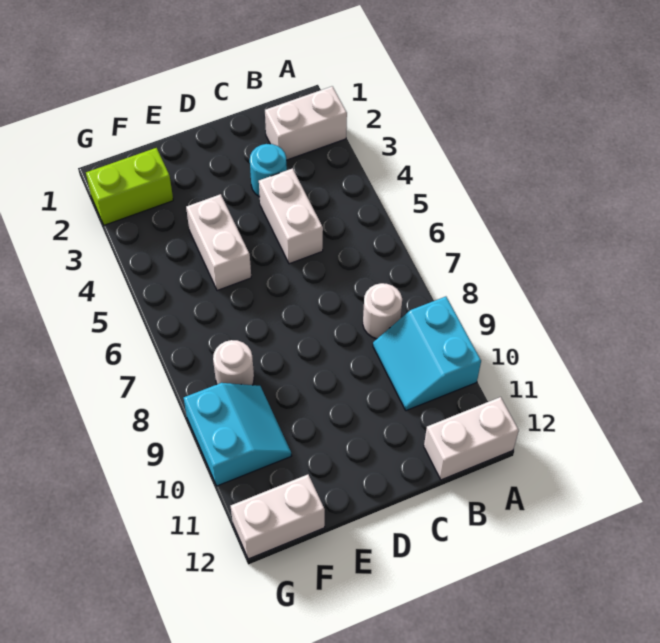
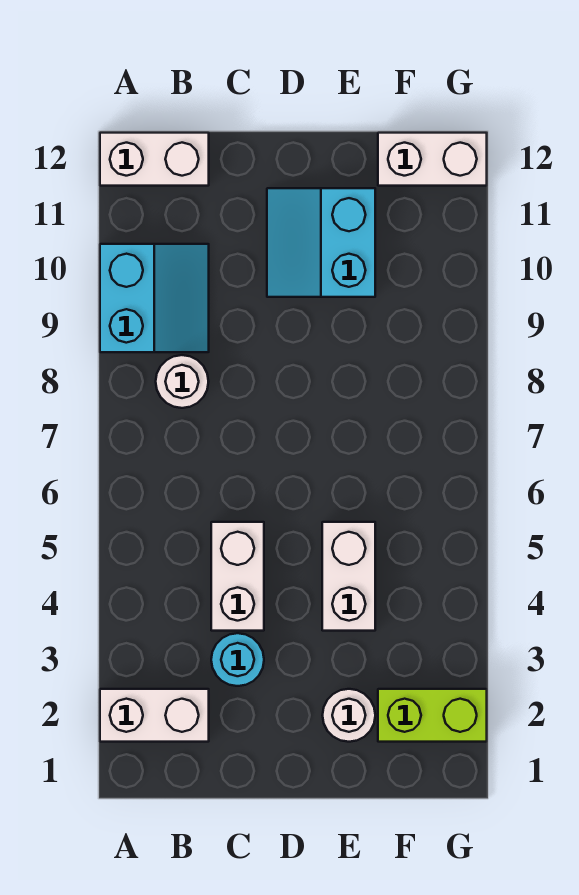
white round brick F8 level 1 -> white round brick E2 level 1
cyan slope F9:G10 level 1 top G -> cyan slope D10:E11 level 1 top E

